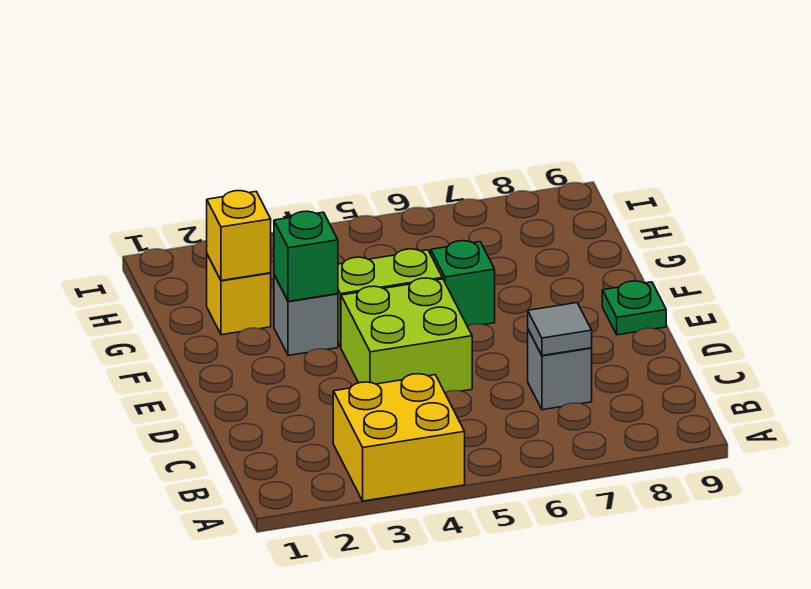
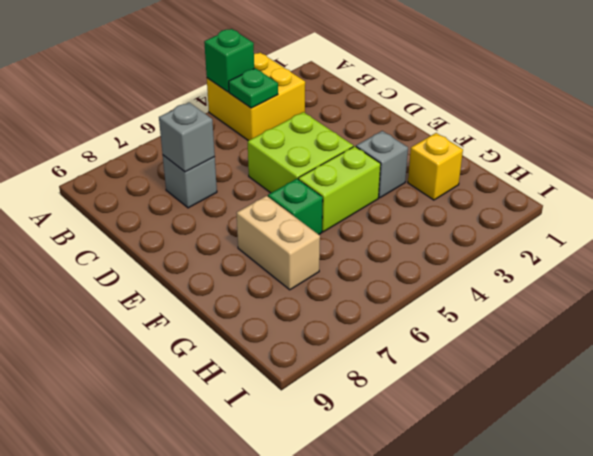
grey tile C7 level 2 -> grey brick C7 level 2
green plate E9 level 1 -> green plate B4 level 2
green brick F3 level 2 -> green brick A4 level 2
none -> tan brick F7:G7 level 1
yellow brick G2 level 2 -> none

